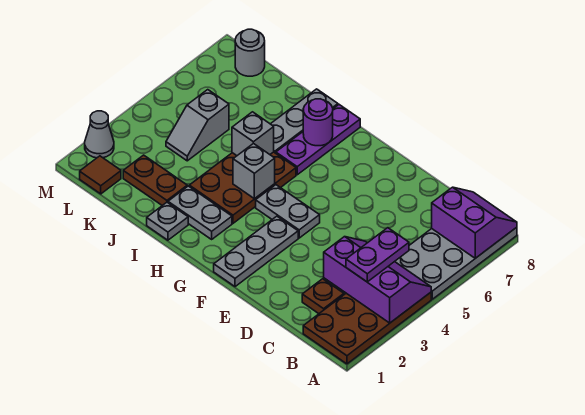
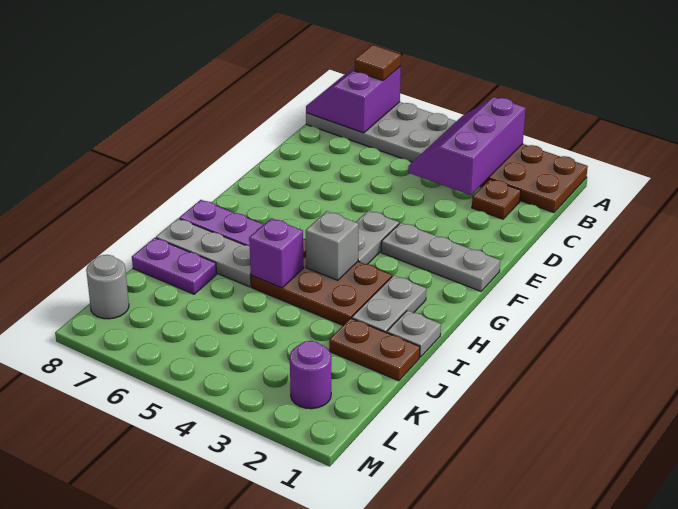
purple plate B3:B4 level 3 -> purple plate J7:J8 level 1
purple round brick H7 level 2 -> purple round brick L2 level 1
grey brick I5 level 2 -> purple brick I5 level 2
brown plate J2:K2 level 1 -> brown plate J1:J2 level 1
grey slope K4:K5 level 1 top 5 -> none
brown tile L1 level 1 -> brown tile A7 level 3
grey cone M2 level 1 -> none

